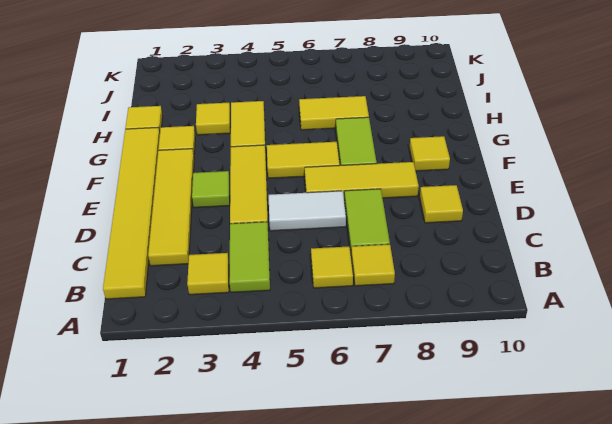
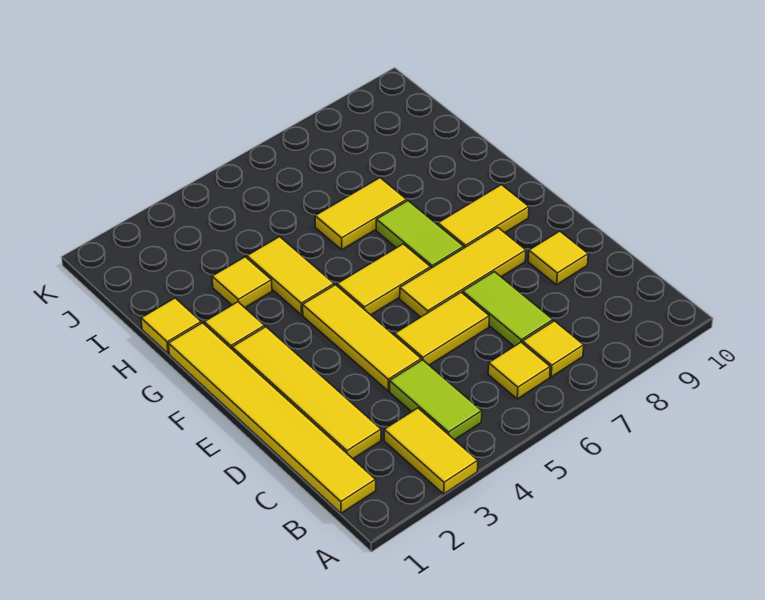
yellow tile B3 level 1 -> yellow tile A3:B3 level 1
white tile D5:D6 level 1 -> yellow tile D5:D6 level 1
lime tile E3 level 1 -> none
yellow tile F9 level 1 -> yellow tile F8:F9 level 1

